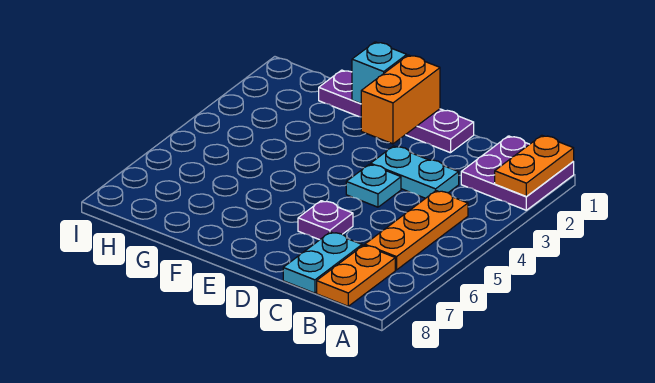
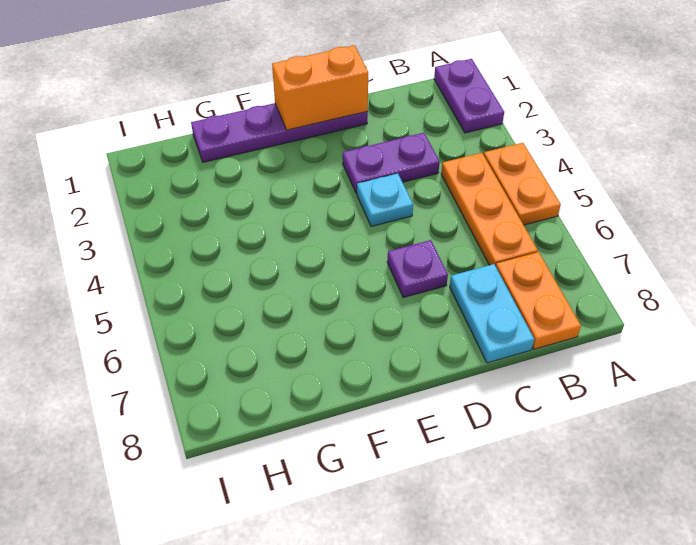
purple plate A1:B2 level 1 -> purple plate A1:A2 level 1
orange plate A1:A2 level 2 -> orange plate A4:A5 level 1
cyan plate C3:D3 level 1 -> purple plate C3:D3 level 1
orange brick E1:E2 level 2 -> orange brick D1:E1 level 2
cyan brick F1 level 2 -> none

